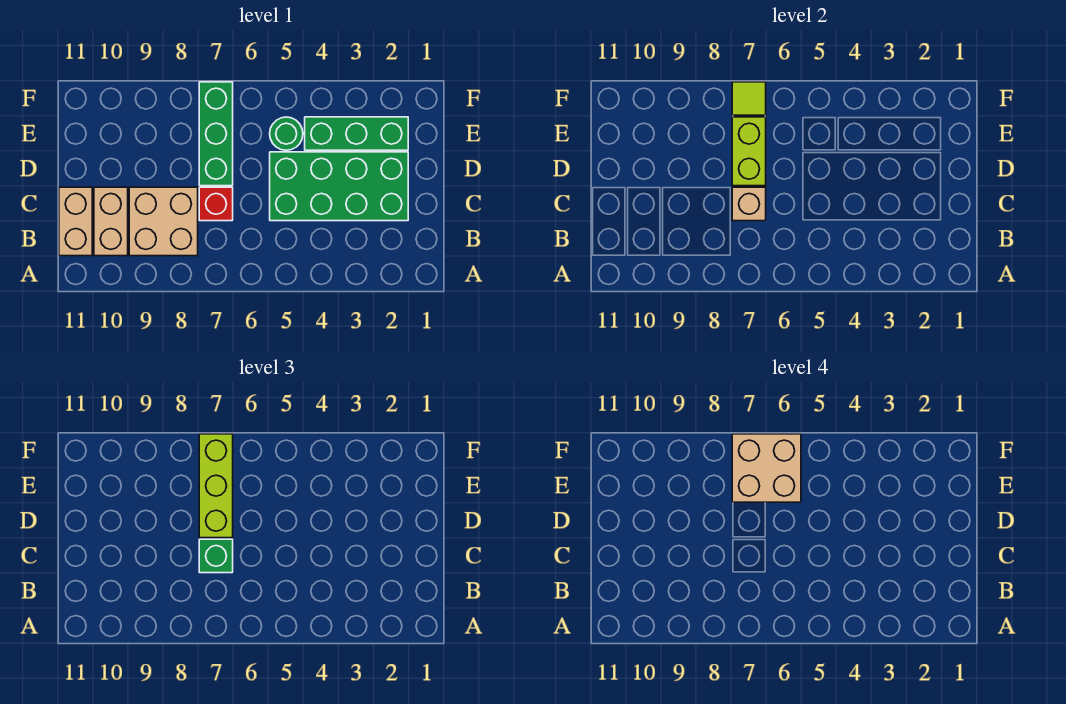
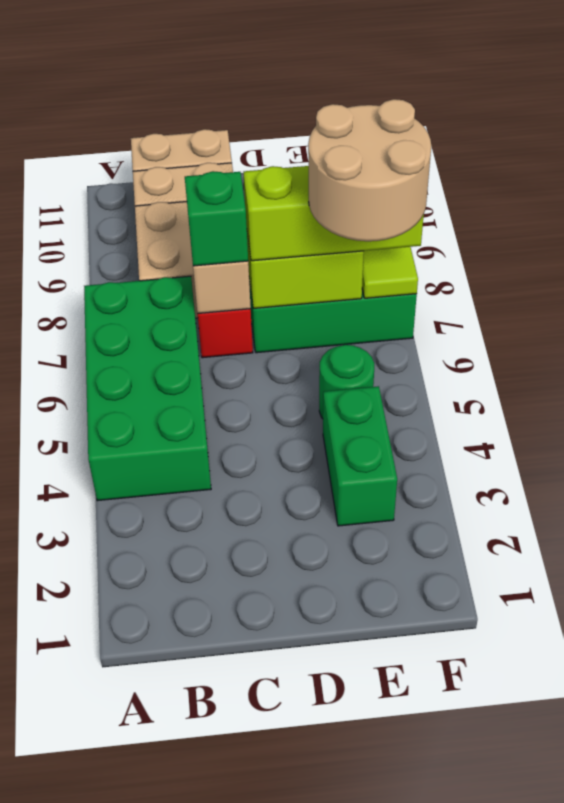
green brick C2:D5 level 1 -> green brick A4:B7 level 1
green brick E2:E4 level 1 -> green brick E3:E4 level 1
tan brick E6:F7 level 4 -> tan round brick E6:F7 level 4

